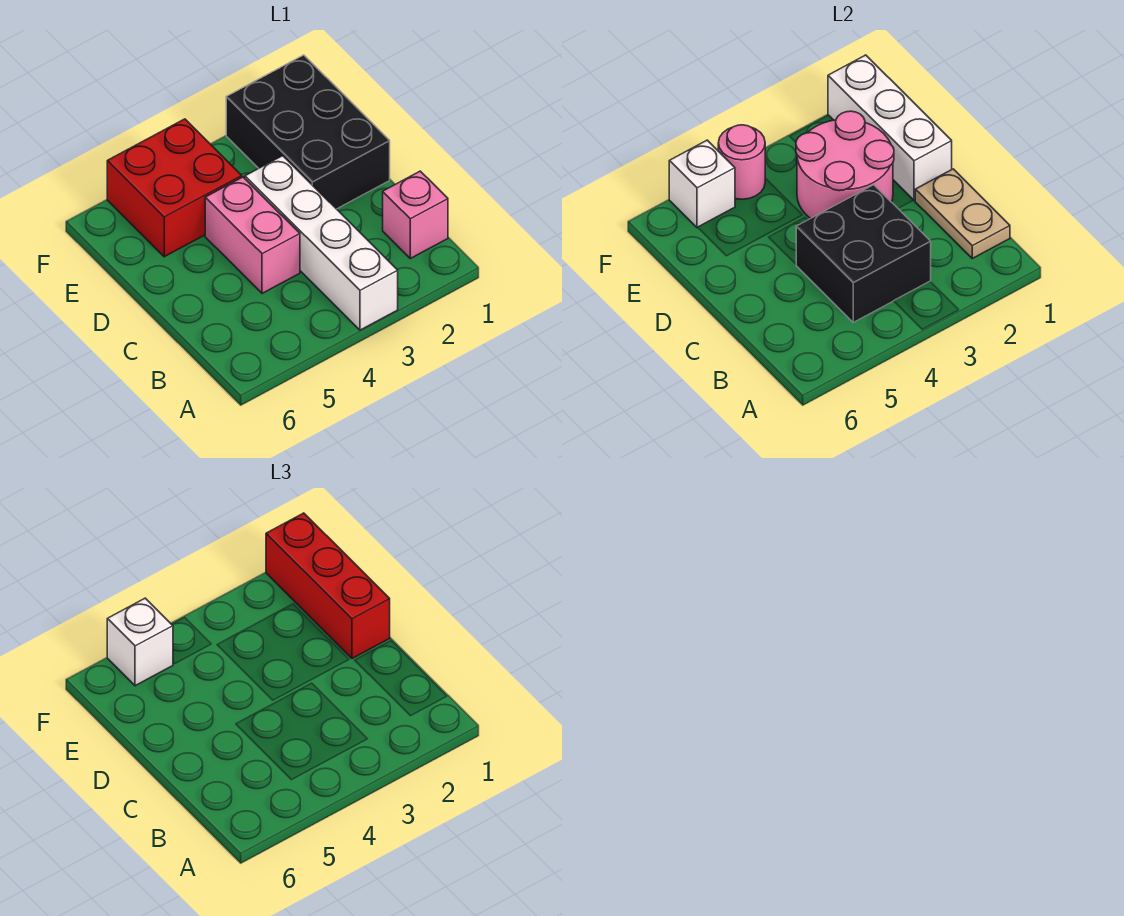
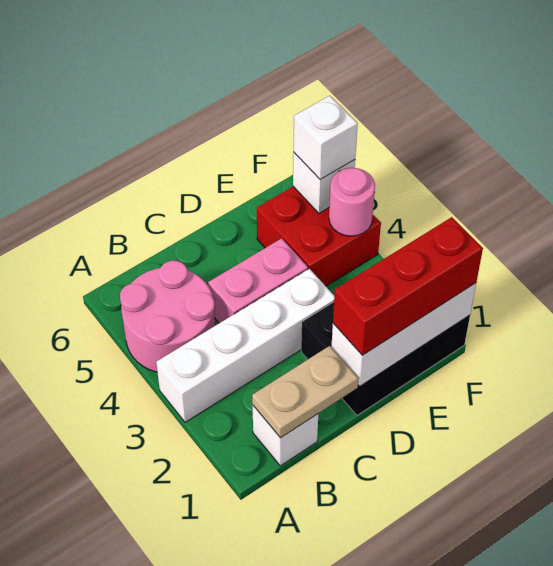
pink brick B1 level 1 -> white brick B1 level 1
black brick B3:C4 level 2 -> none
pink round brick D2:E3 level 2 -> pink round brick A4:B5 level 1

